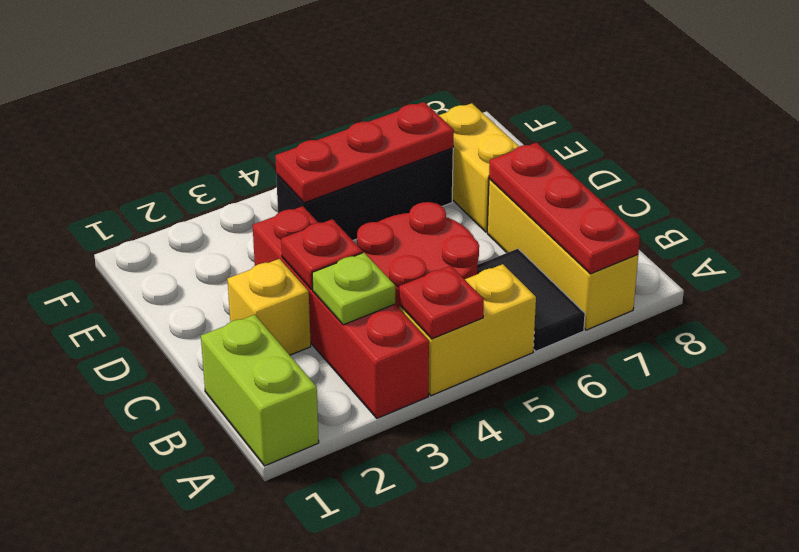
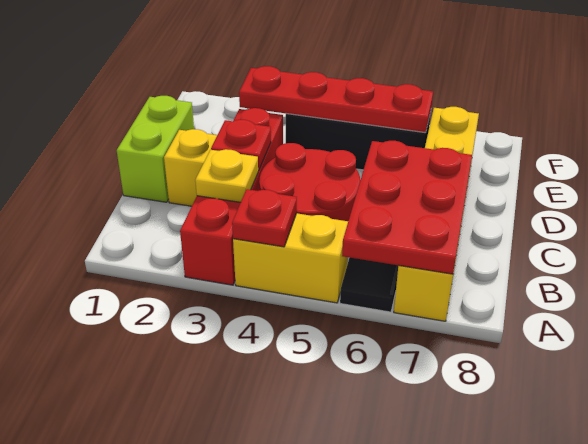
lime brick A1:B1 level 1 -> lime brick C1:D1 level 1
red plate A7:C7 level 2 -> red plate A6:C7 level 2
lime plate B3 level 2 -> yellow plate B3 level 2
red plate E4:E6 level 2 -> red plate E3:E6 level 2

